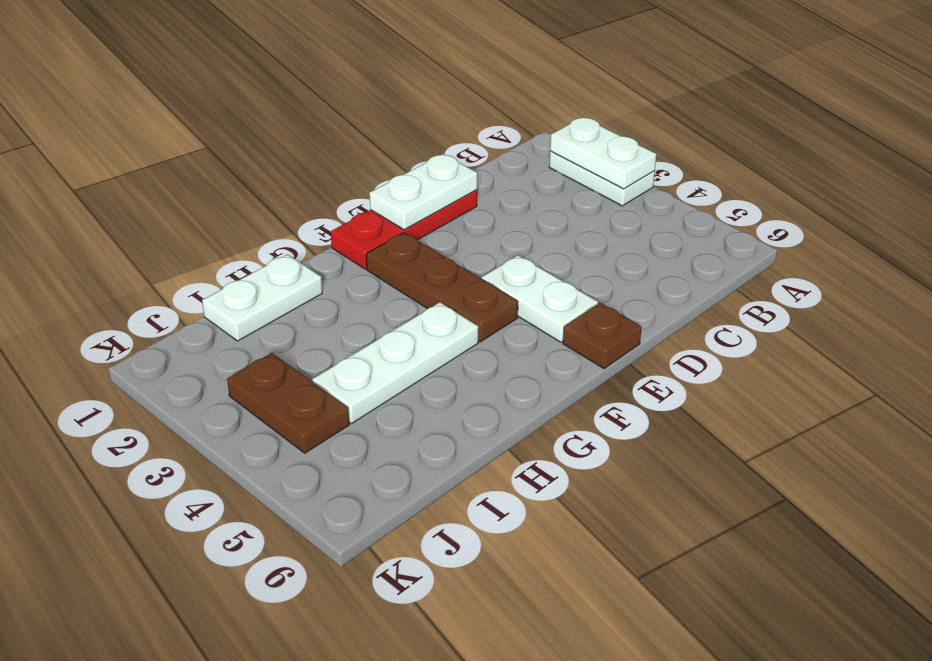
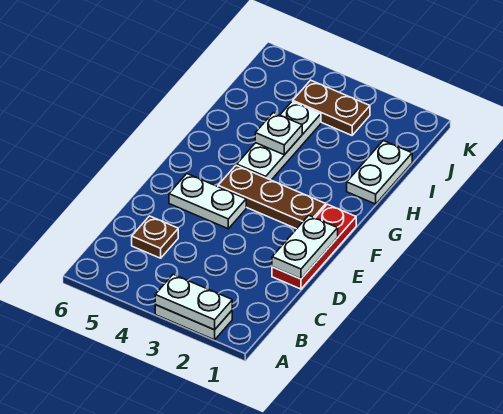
brown plate E6 level 1 -> brown plate C5 level 1
none -> white plate H4 level 2

